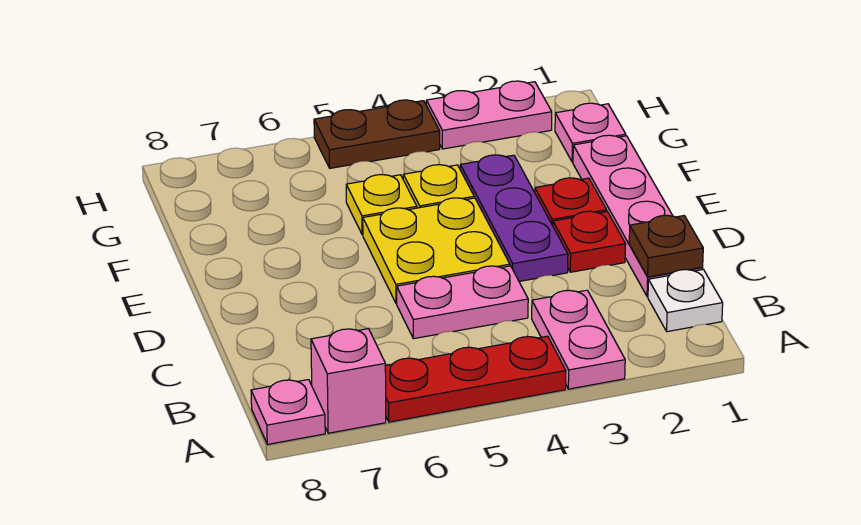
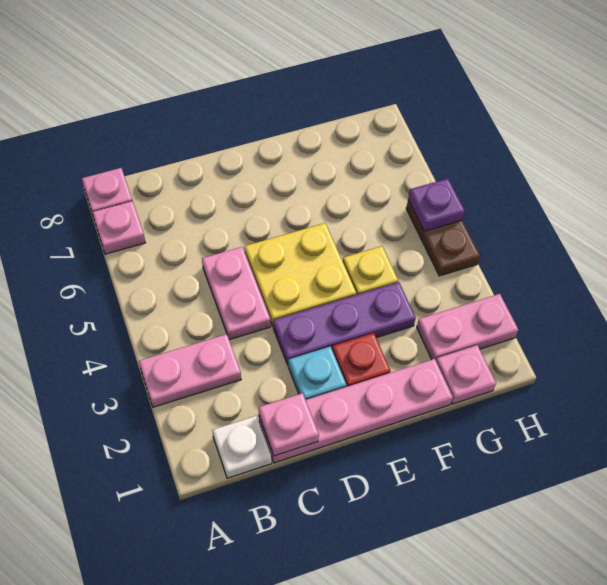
red plate A4:A6 level 1 -> none
pink brick A7 level 1 -> pink plate A7 level 1
brown plate C1 level 2 -> pink plate C1 level 2
red plate D2 level 1 -> cyan plate D2 level 1
yellow plate F5 level 1 -> none
pink plate H2:H3 level 1 -> pink plate G2:H2 level 1
none -> purple plate H5 level 2

